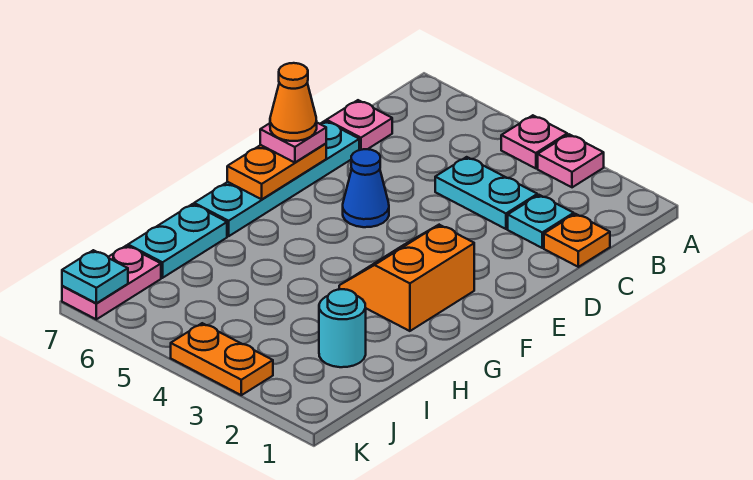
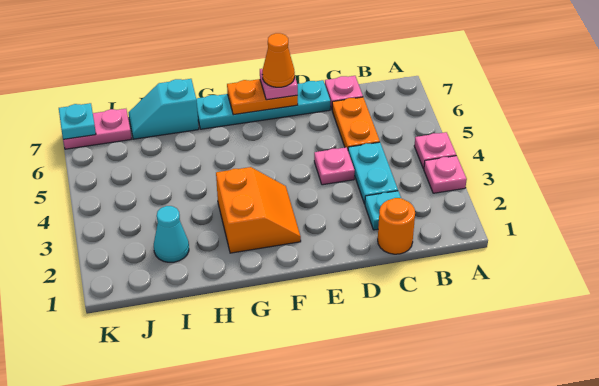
orange plate C1 level 1 -> orange round brick C1 level 1
none -> pink plate D4 level 1
blue cone E5 level 1 -> none
orange slope F2:G3 level 1 top 2 -> orange slope F2:G3 level 1 top G
cyan plate H7:I7 level 1 -> cyan slope H7:I7 level 1 top H
cyan round brick I2 level 1 -> cyan cone I2 level 1
orange plate K3:K4 level 1 -> orange plate C5:C6 level 1

